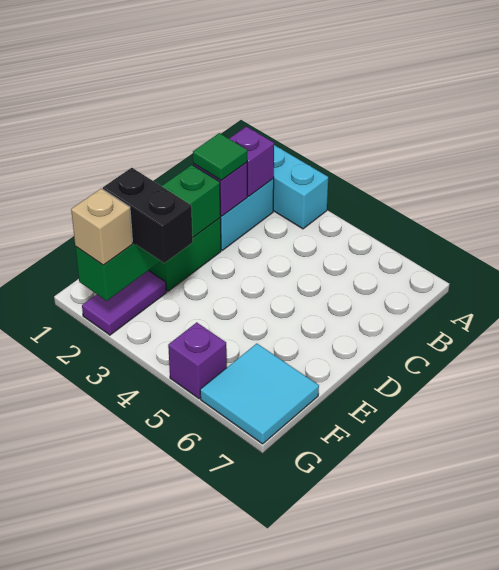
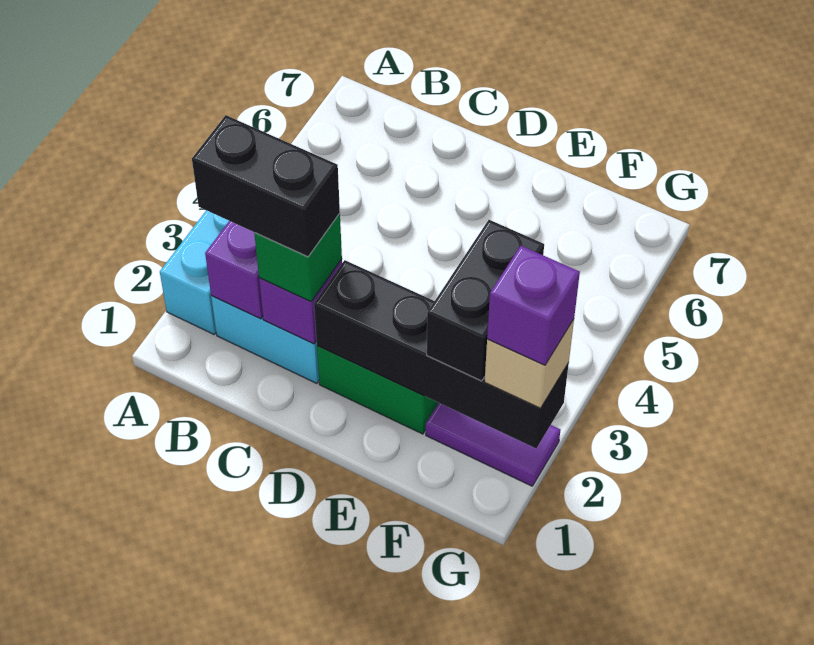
none -> black brick B2:C2 level 4
green tile C2 level 3 -> green brick C2 level 3
green brick D2:G2 level 2 -> black brick D2:G2 level 2
cyan tile F6:G7 level 1 -> none
purple brick G5 level 1 -> purple brick G2 level 4

